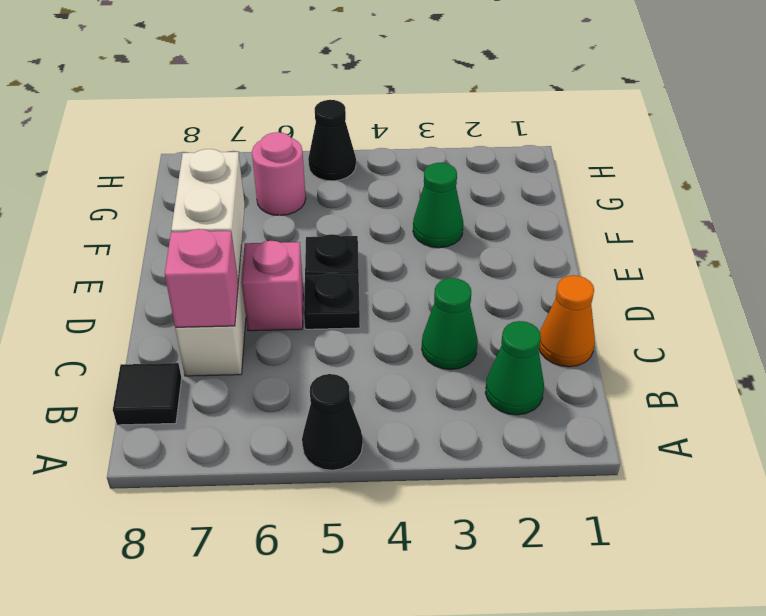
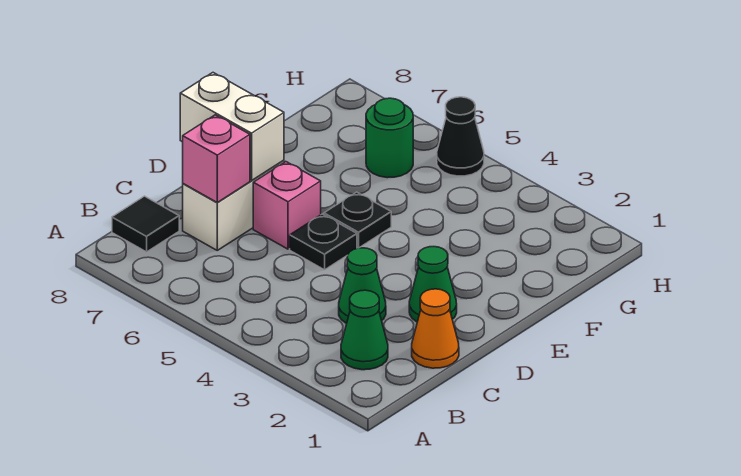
black cone A5 level 1 -> none
white brick D7:E7 level 2 -> white brick D7:D8 level 2
green cone F3 level 1 -> green cone D2 level 1
pink round brick G6 level 1 -> green round brick G6 level 1

